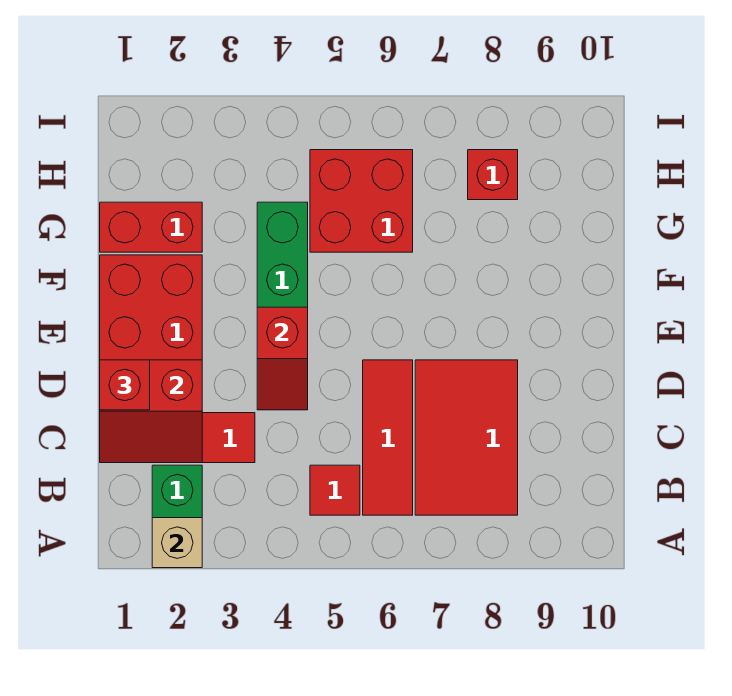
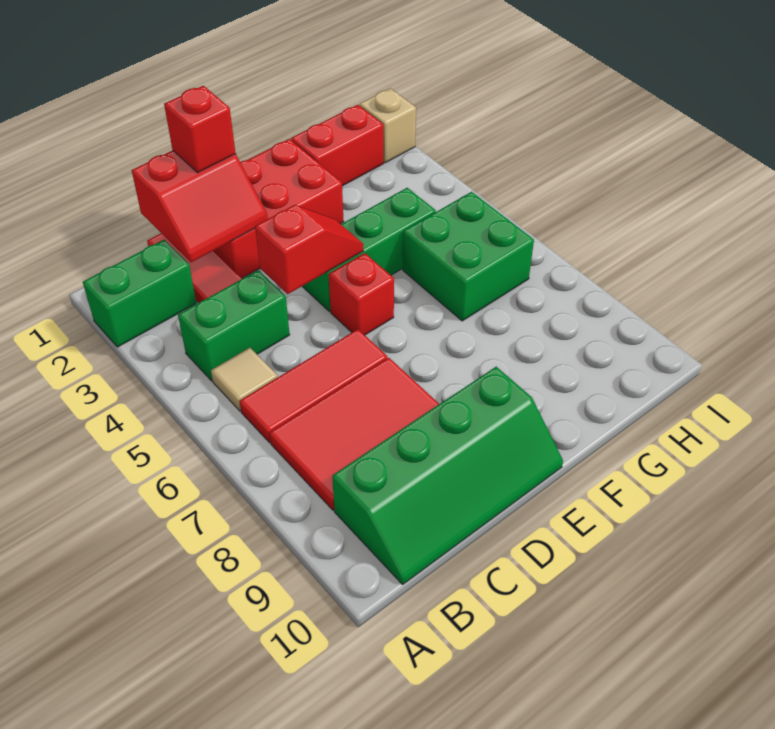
tan brick A2 level 2 -> tan brick I1 level 1
none -> green brick B4:C4 level 1
red tile B5 level 1 -> tan tile B5 level 1
none -> green slope B9:E10 level 1 top 9
red slope C1:D2 level 2 top D -> red slope C1:D2 level 2 top 1
red slope D4:E4 level 2 top E -> red slope D4:E4 level 2 top D
red brick G1:G2 level 1 -> red brick G1:H1 level 1
red brick G5:H6 level 1 -> green brick G5:H6 level 1
red brick H8 level 1 -> red brick E5 level 1

